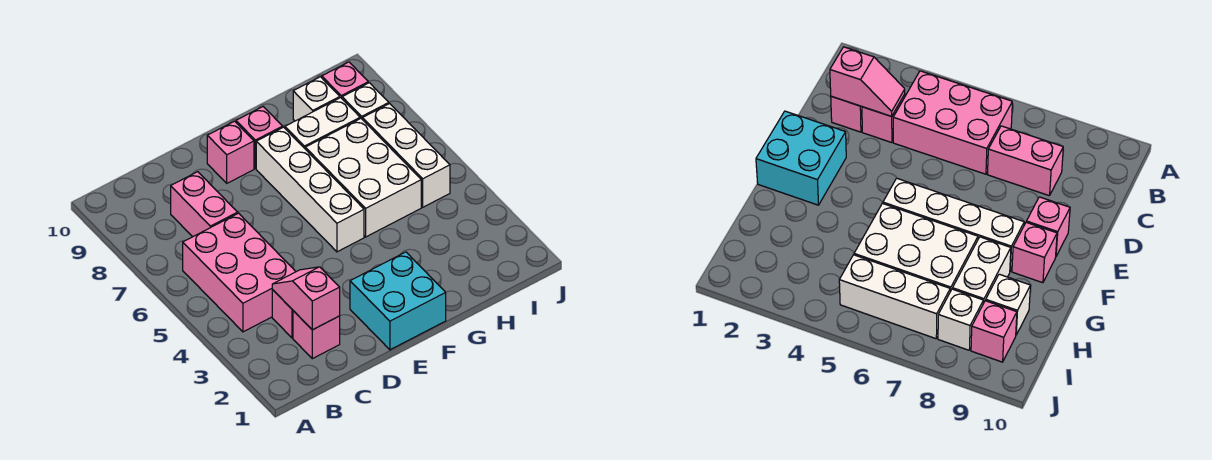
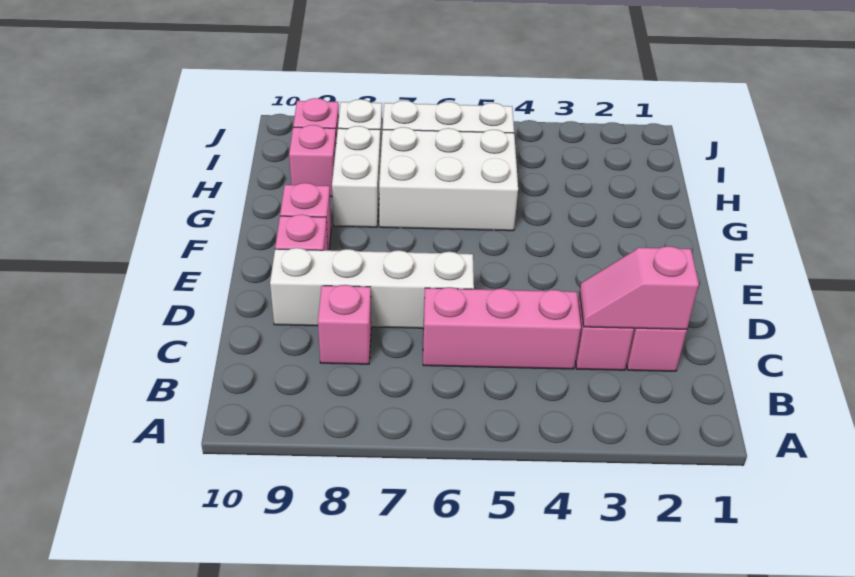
pink brick B4:C6 level 1 -> pink brick C4:C6 level 1
pink brick C7:C8 level 1 -> pink brick C8 level 1
cyan brick E1:F2 level 1 -> none
white brick F5:F8 level 1 -> white brick D6:D9 level 1
white brick H9 level 1 -> pink brick H9 level 1

